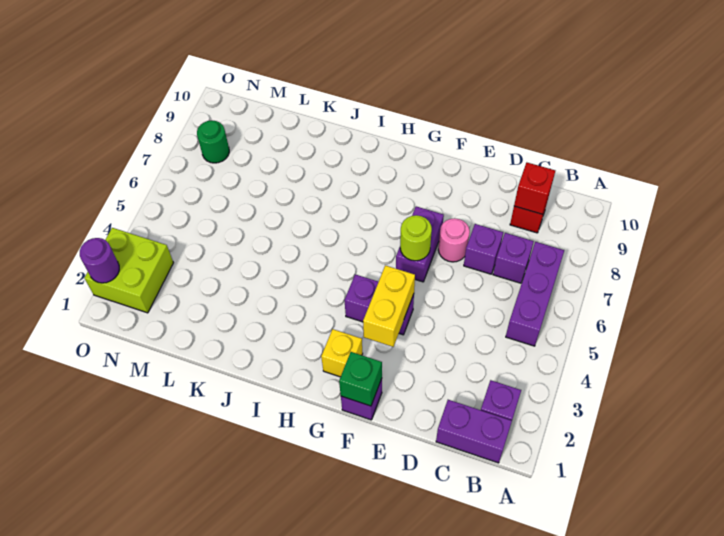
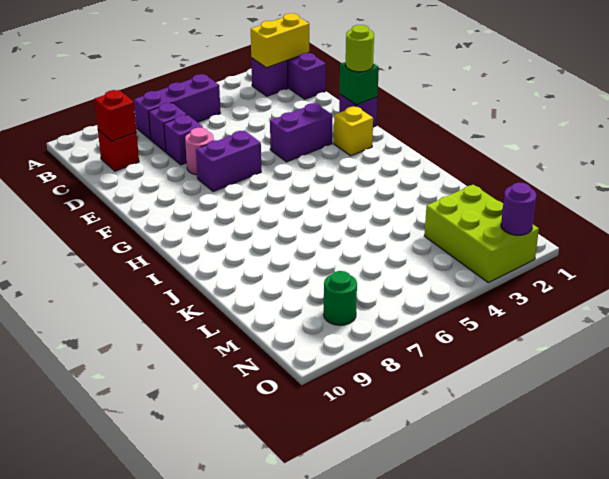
yellow brick F3:F4 level 2 -> yellow brick B1:B2 level 2
purple brick F4:G4 level 1 -> purple brick F3:F4 level 1
lime round brick F6 level 2 -> lime round brick F1 level 3
lime brick N2:O3 level 1 -> lime brick M2:O3 level 1

